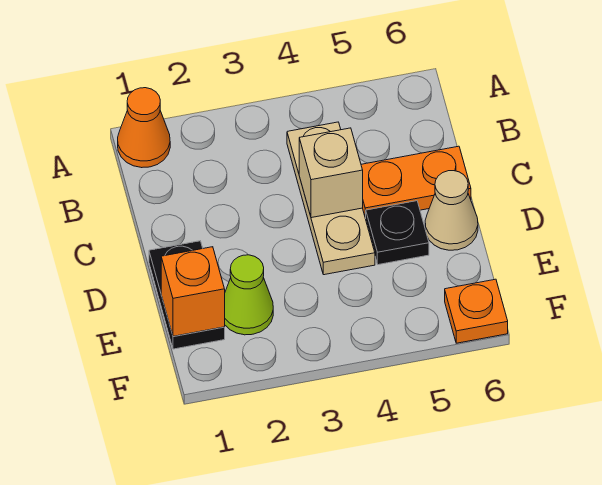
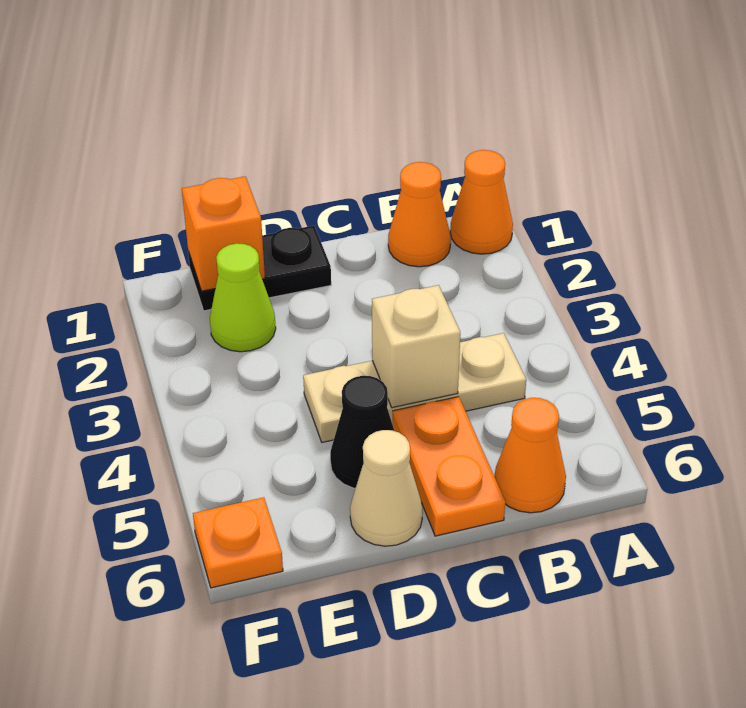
none -> orange cone B1 level 1
none -> orange cone B6 level 1
black plate D5 level 1 -> black cone D5 level 1

